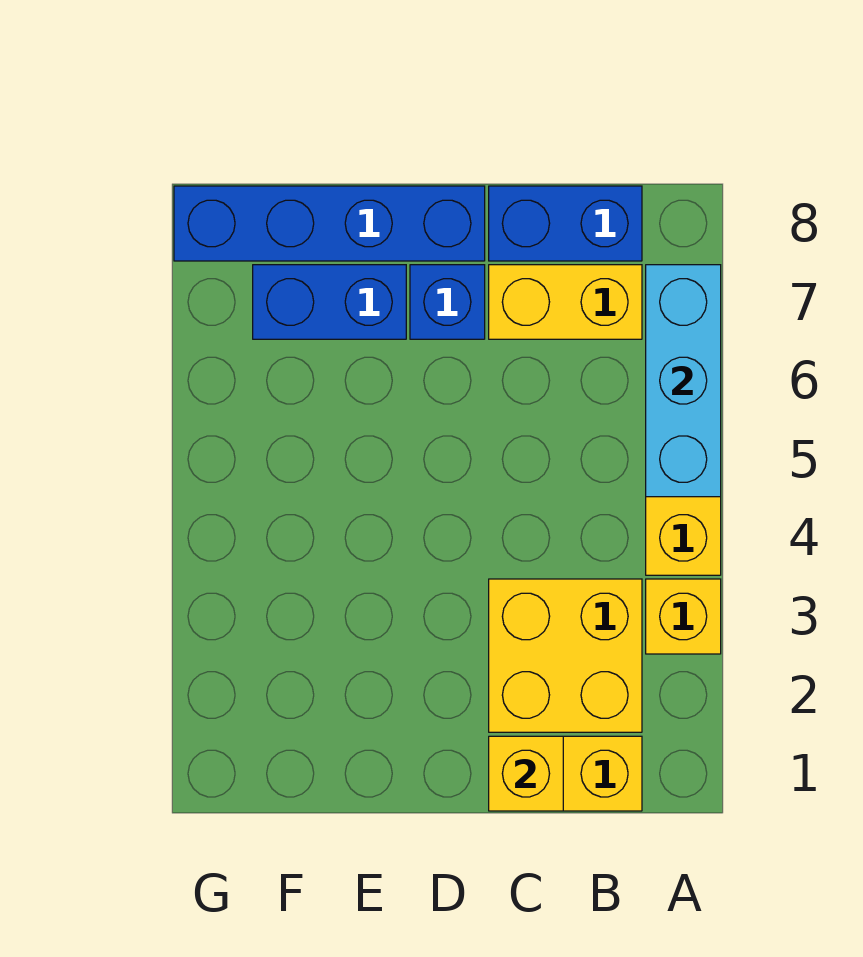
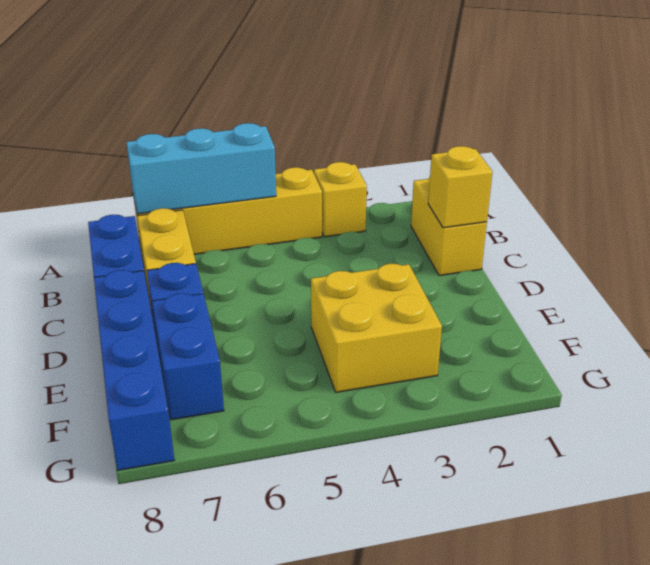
yellow brick B2:C3 level 1 -> yellow brick E3:F4 level 1

